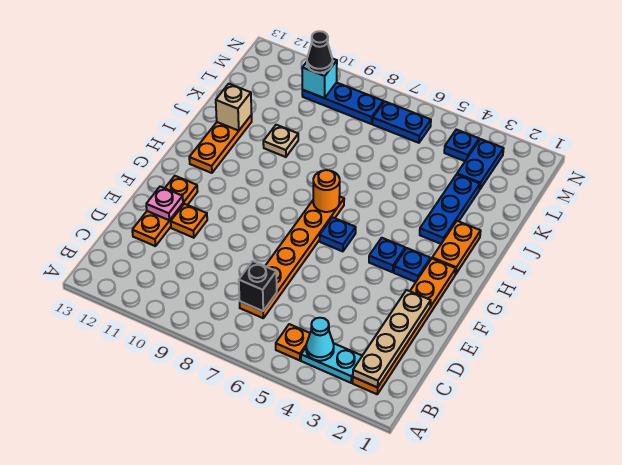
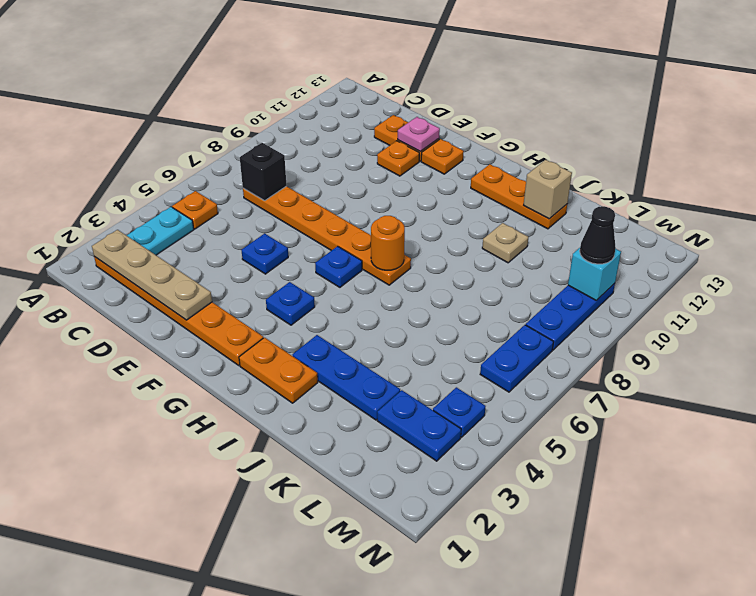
cyan cone B4 level 2 -> none
blue plate G3 level 1 -> blue plate E5 level 1

